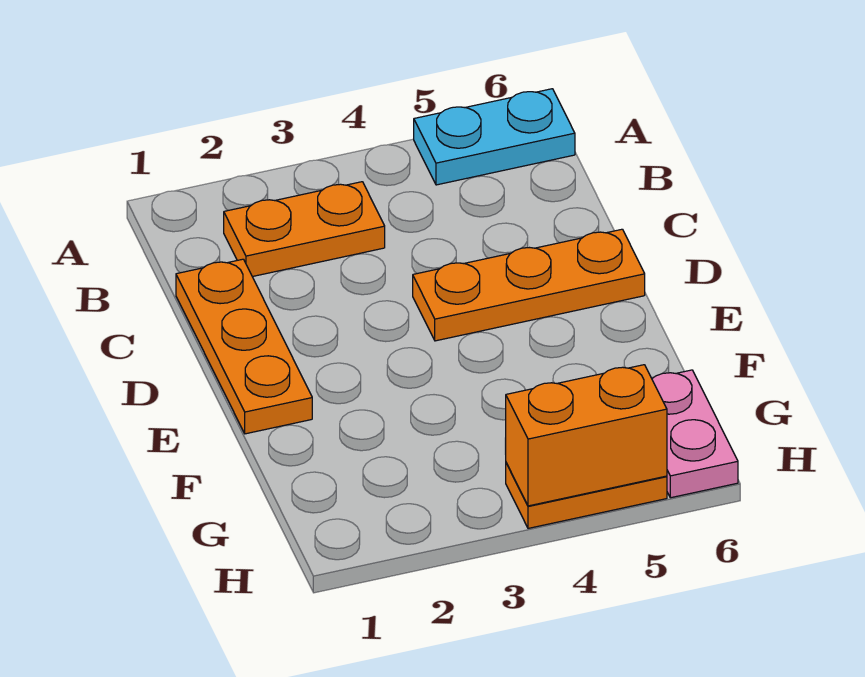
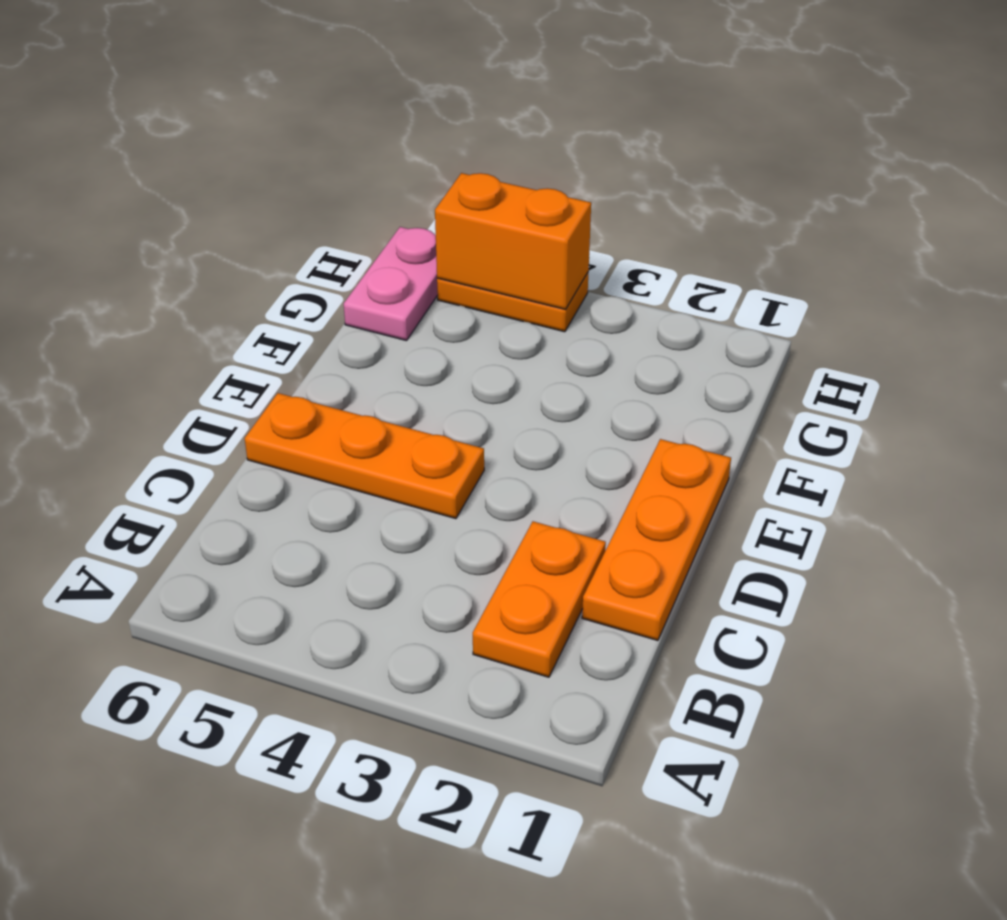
cyan plate A5:A6 level 1 -> none
orange plate B2:B3 level 1 -> orange plate B2:C2 level 1

